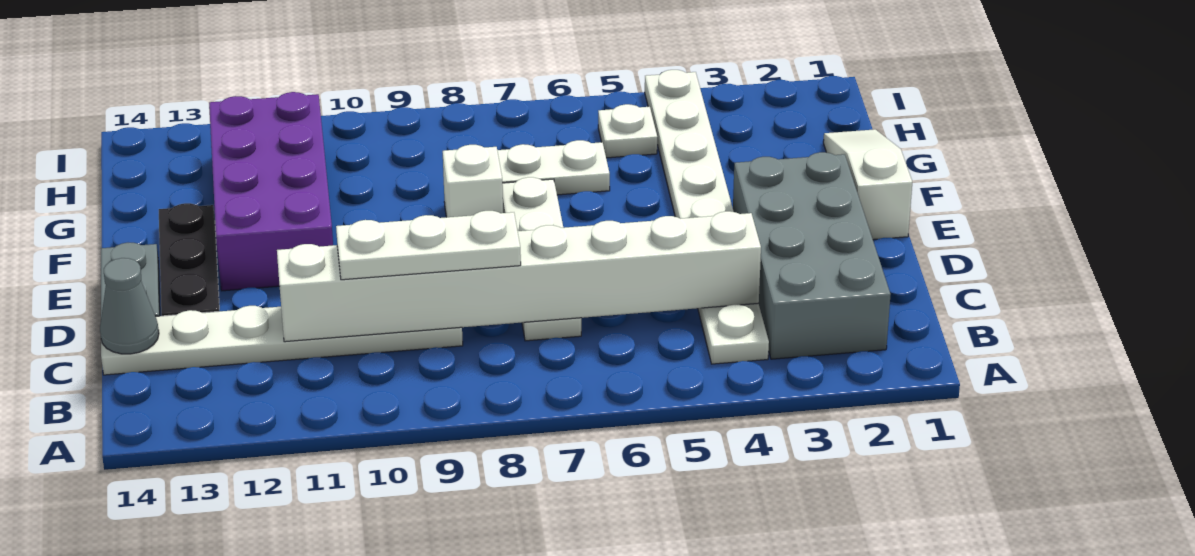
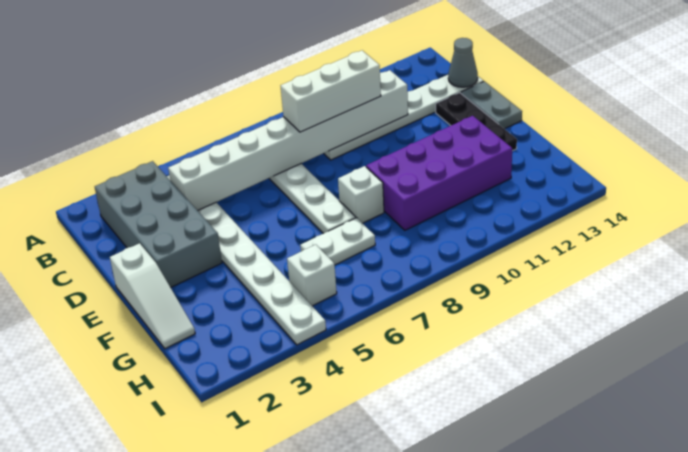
white plate C8:C10 level 3 -> white brick C8:C10 level 3
purple brick E11:H12 level 1 -> purple brick F9:G12 level 1
white plate H5 level 1 -> white brick H5 level 1

